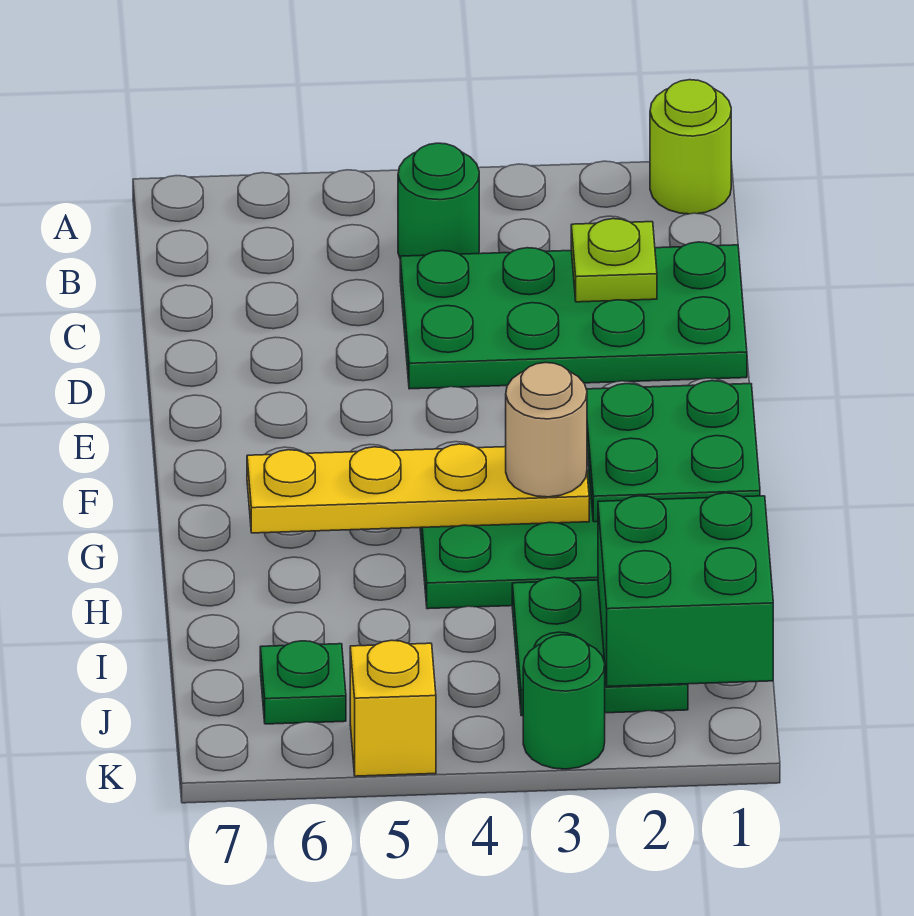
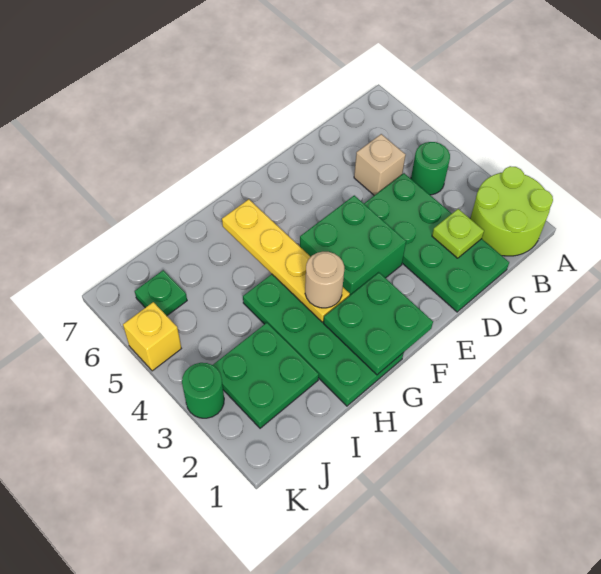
lime round brick A1 level 1 -> lime round brick A1:B2 level 1
none -> tan brick C5 level 1
green brick I1:J2 level 2 -> green brick E3:F4 level 1

